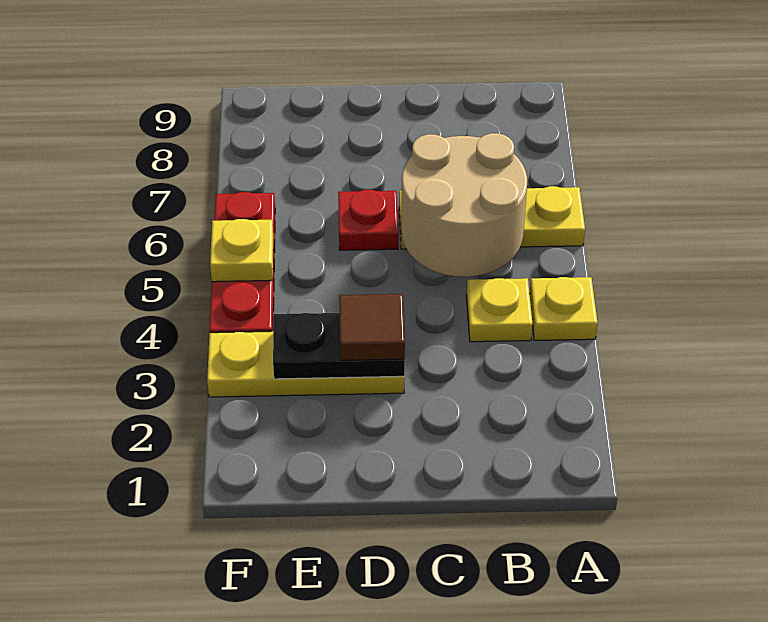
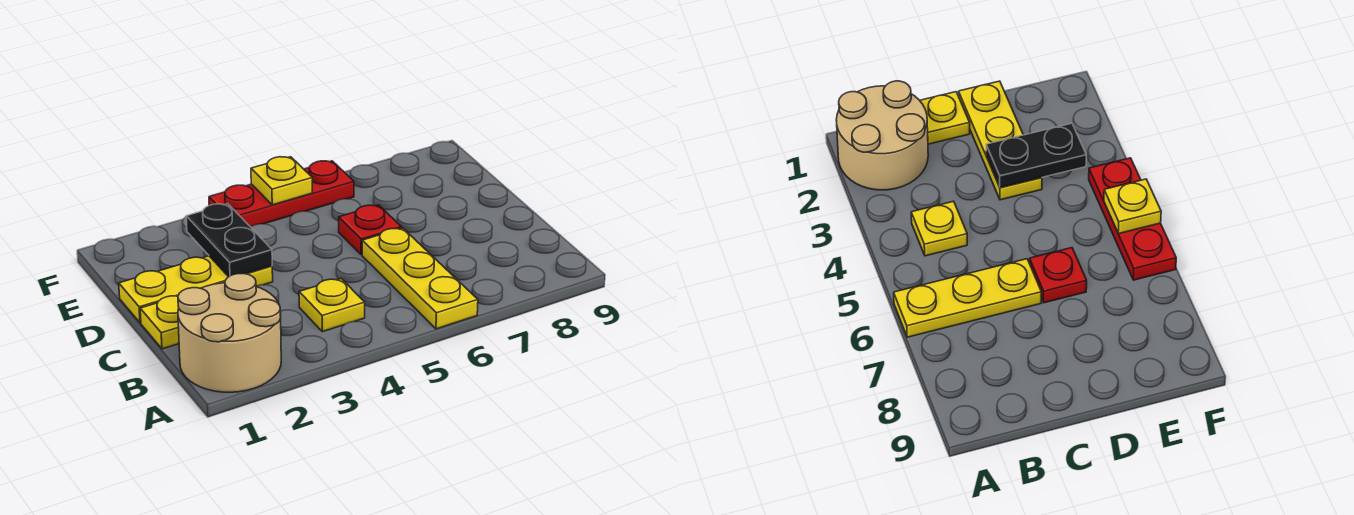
yellow plate A4 level 1 -> yellow plate C1 level 1
tan round brick B5:C6 level 2 -> tan round brick A1:B2 level 1
yellow plate D3:F3 level 1 -> yellow plate D1:D3 level 1
brown tile D3 level 3 -> none

